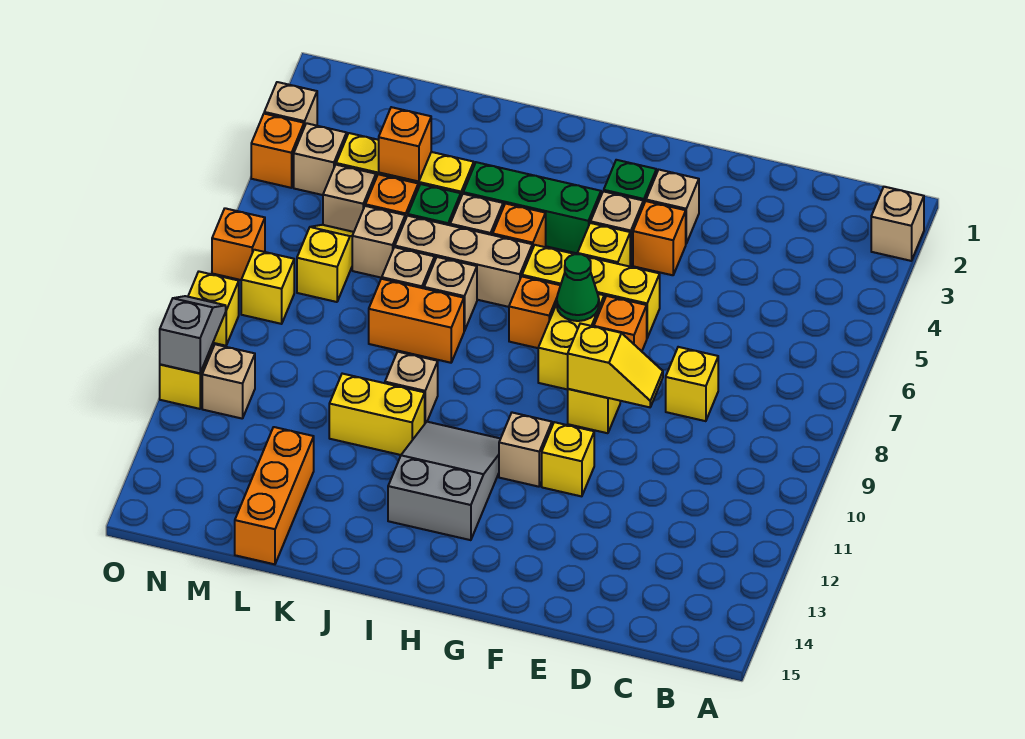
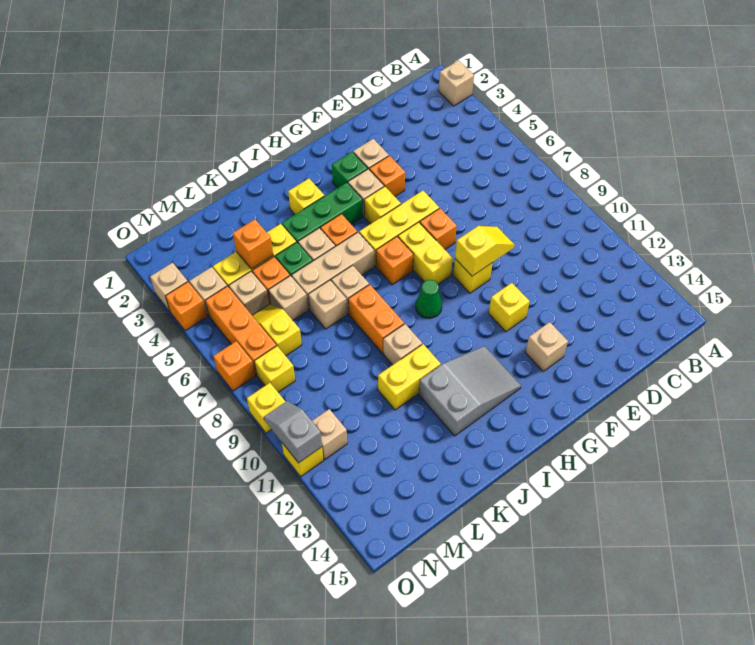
yellow brick D8 level 1 -> yellow brick I3 level 1
green cone G7 level 2 -> green cone H9 level 1
tan brick G11 level 1 -> tan brick F13 level 1
grey slope H11:I13 level 1 top 13 -> grey slope H12:J13 level 1 top J
orange brick J8:K8 level 1 -> orange brick J8:J9 level 1
orange brick L13:L15 level 1 -> orange brick N5:N7 level 1

